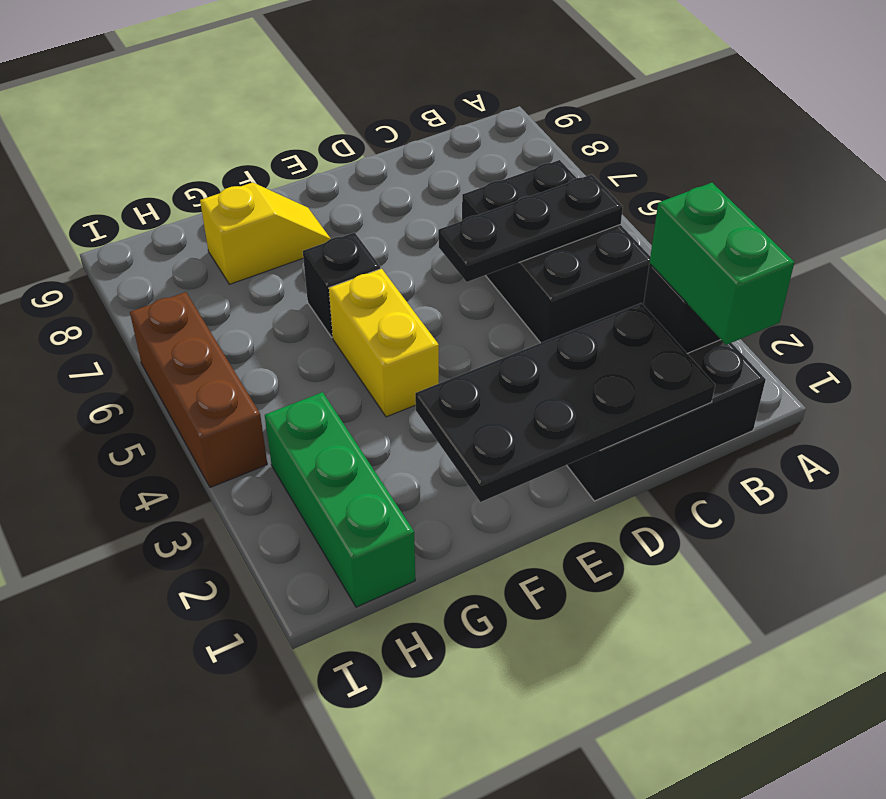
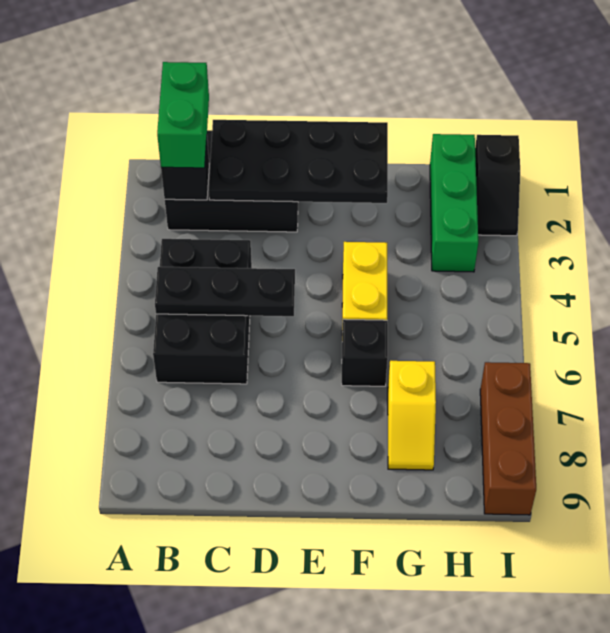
yellow slope F8:G8 level 1 top G -> yellow slope G7:G8 level 1 top 7
none -> black slope I1:I2 level 1 top 1
brown brick I4:I6 level 1 -> brown brick I7:I9 level 1

